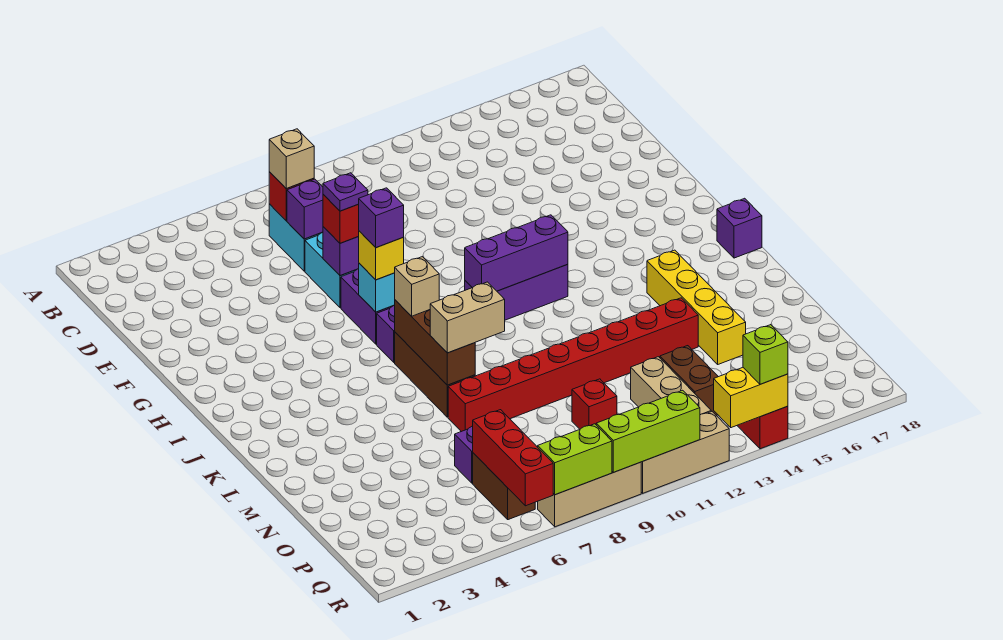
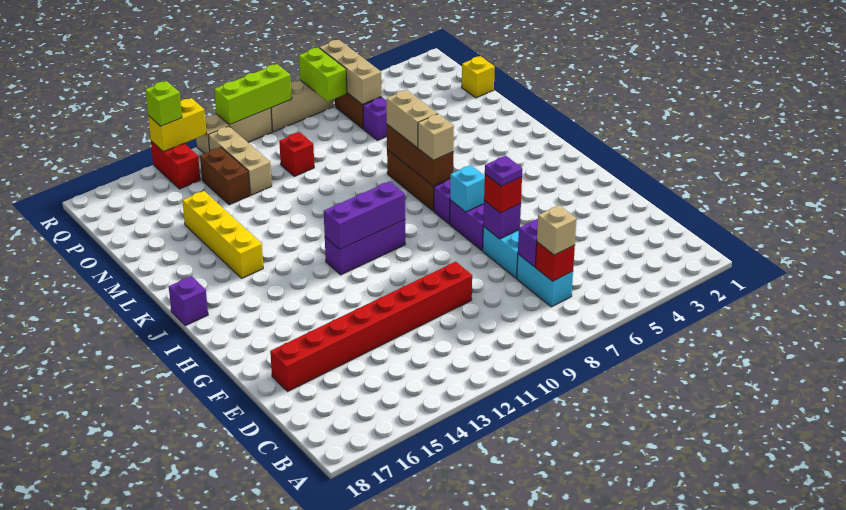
yellow brick H7 level 3 -> yellow brick O1 level 1
purple brick H7 level 4 -> none
tan brick L7:L8 level 3 -> tan brick K7:L7 level 3
red brick M7:M14 level 1 -> red brick E10:E17 level 1
red brick P6:R6 level 2 -> tan brick P6:R6 level 2
lime brick R7:R8 level 2 -> lime brick Q7:R7 level 2

